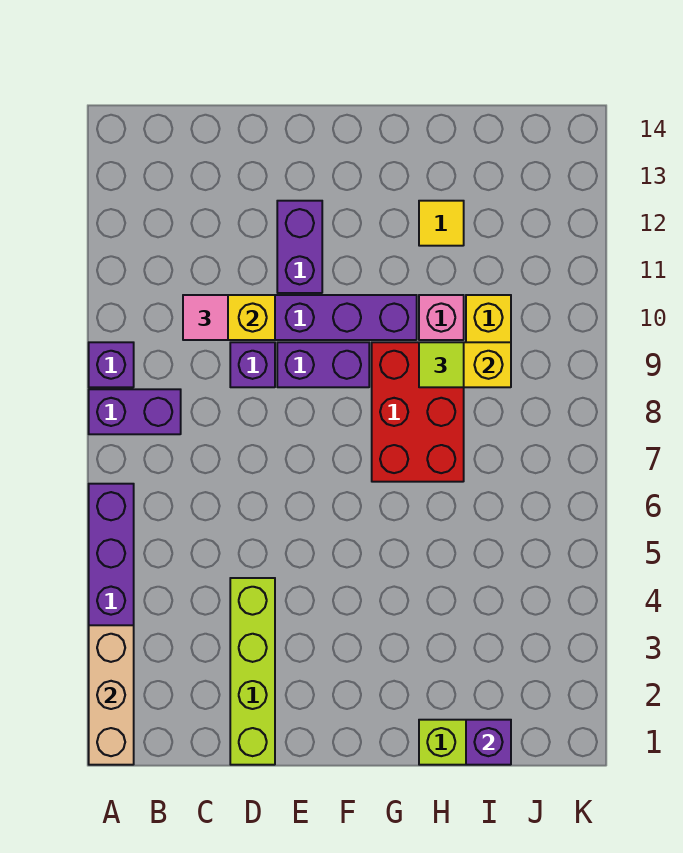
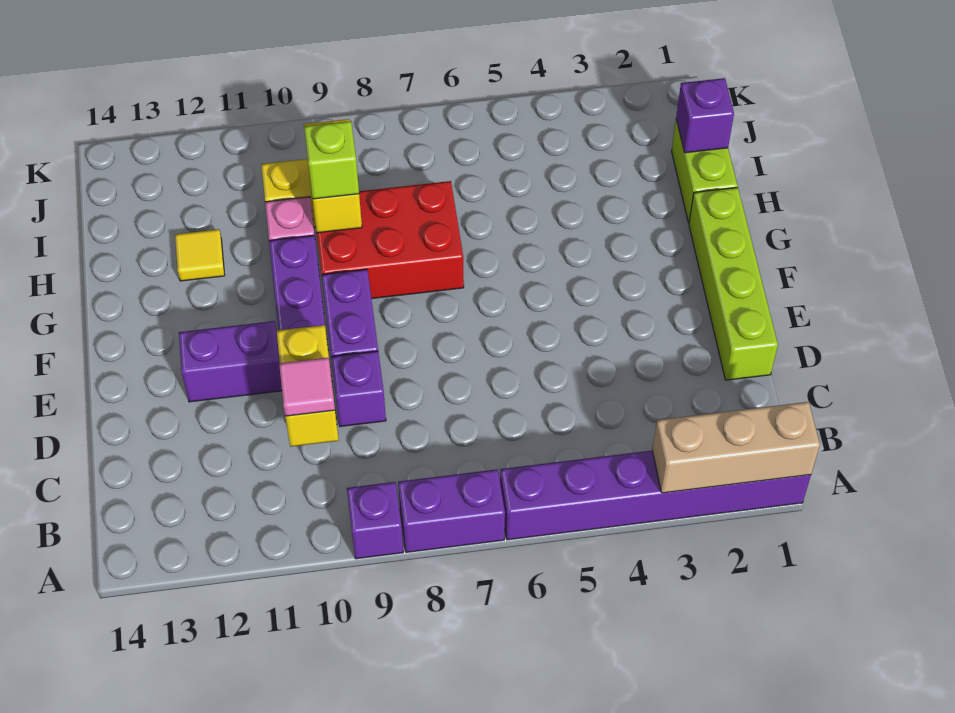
purple brick A8:B8 level 1 -> purple brick A7:A8 level 1
lime brick D1:D4 level 1 -> lime brick D1:G1 level 1
lime tile H9 level 3 -> lime brick H9 level 3

